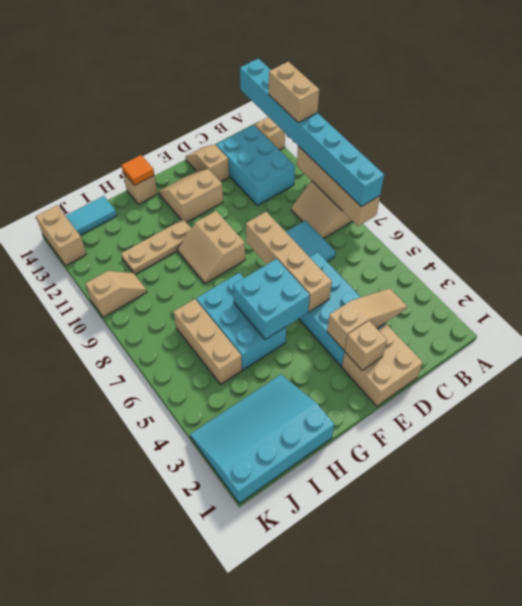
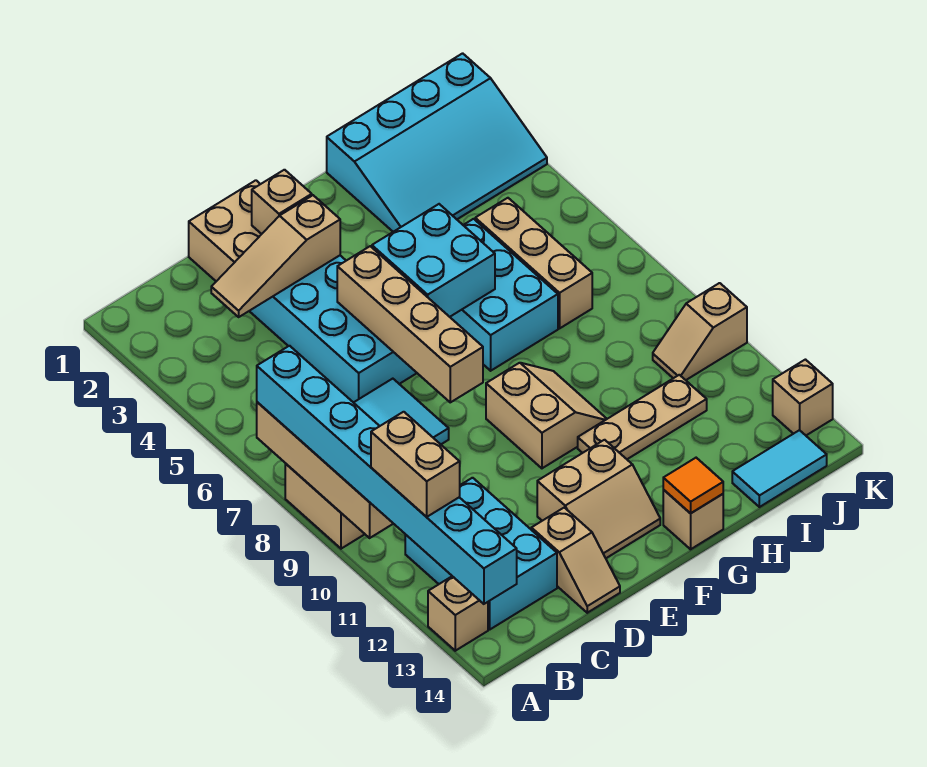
tan brick K13:K14 level 1 -> tan brick K13 level 1

